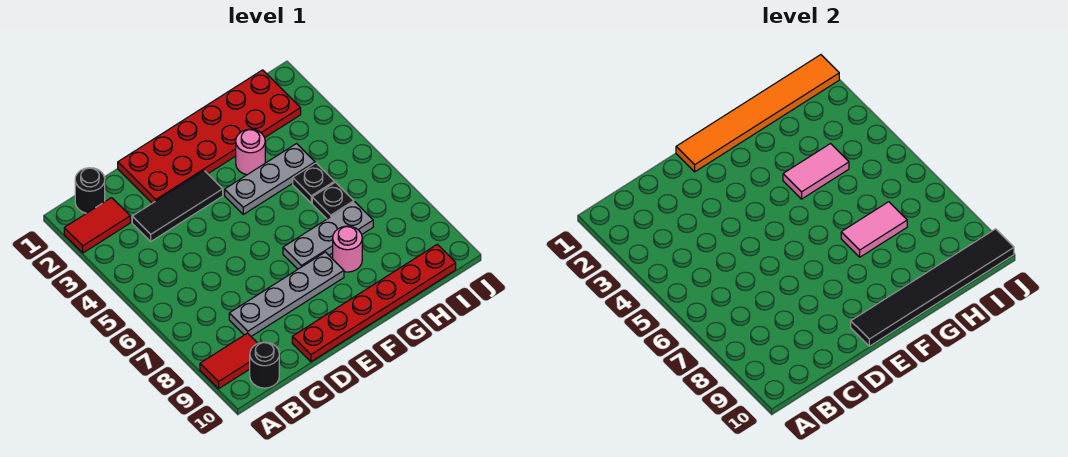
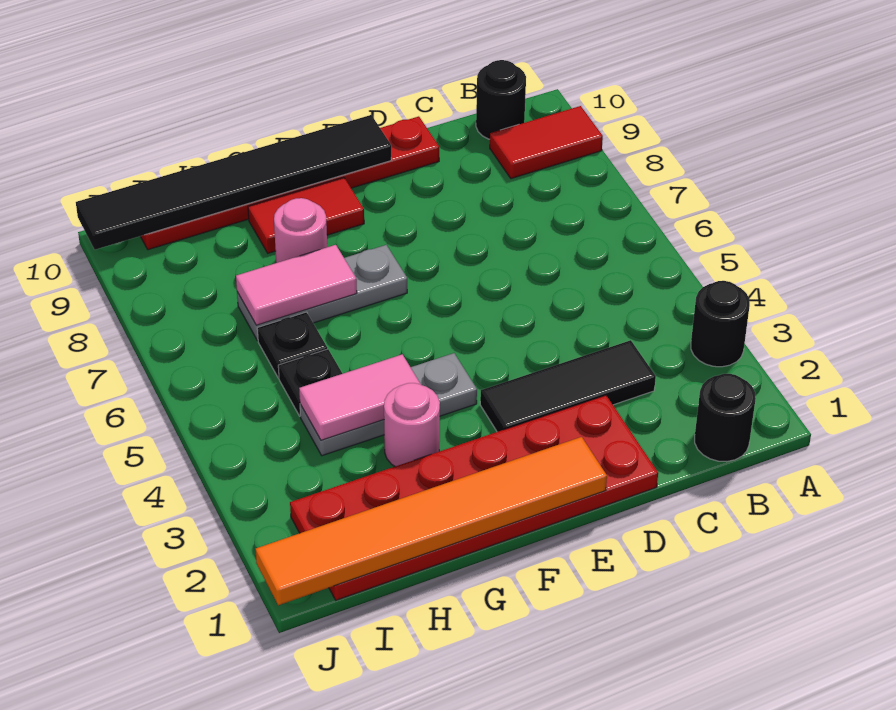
red tile A2:B2 level 1 -> red tile F9:G9 level 1
none -> black round brick A3 level 1
grey plate C8:F8 level 1 -> none

